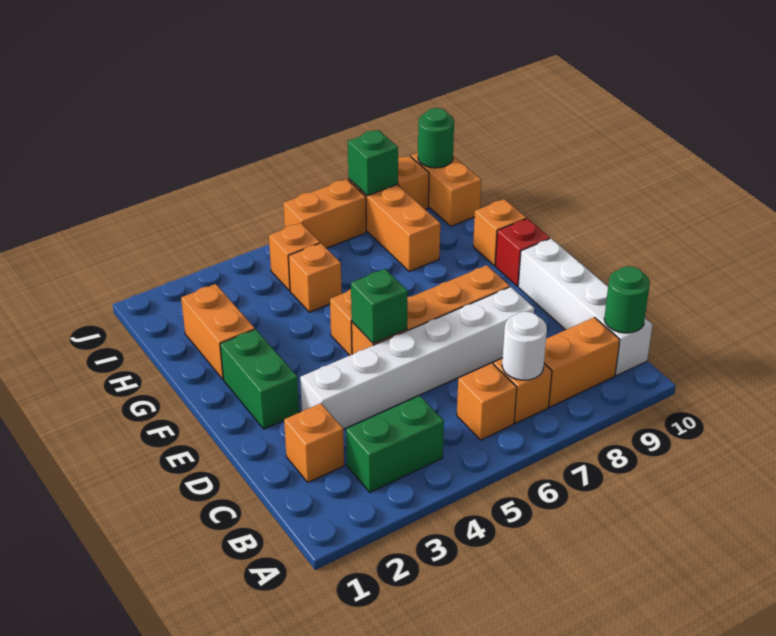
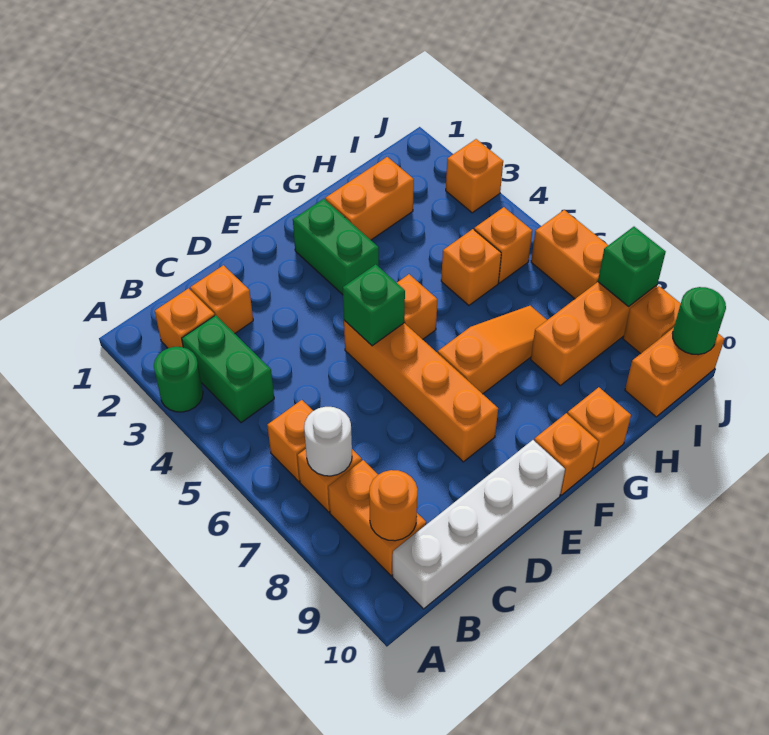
none -> orange brick B2 level 1
none -> orange round brick B9 level 2
green round brick B10 level 2 -> green round brick A3 level 1
white brick D3:D8 level 1 -> none
green brick E2:F2 level 1 -> green brick F2:F3 level 1
none -> orange slope F7:H7 level 1 top F
red brick F10 level 1 -> orange brick F10 level 1
none -> orange brick J3 level 1

